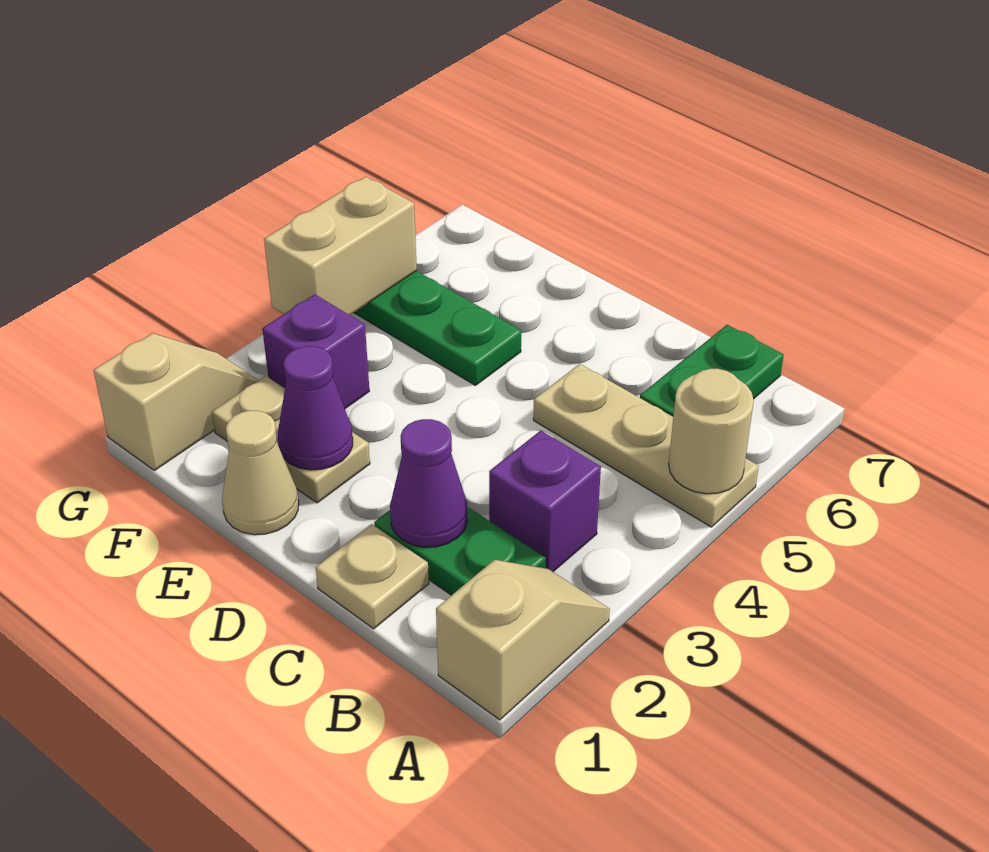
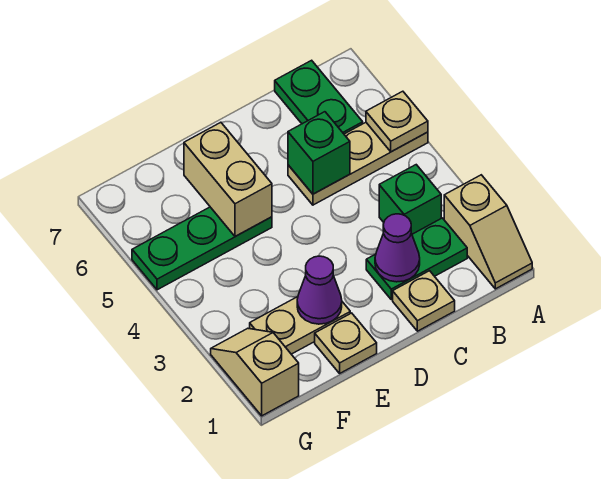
tan slope A1:A2 level 1 top 1 -> tan slope A1:A2 level 1 top 2
tan round brick A5 level 2 -> tan plate A5 level 2
purple brick B3 level 1 -> green brick B3 level 1
none -> green brick C5 level 2
tan cone E1 level 1 -> tan plate E1 level 1
purple brick F3 level 1 -> none
tan brick G4:G5 level 2 -> tan brick E5:E6 level 2

